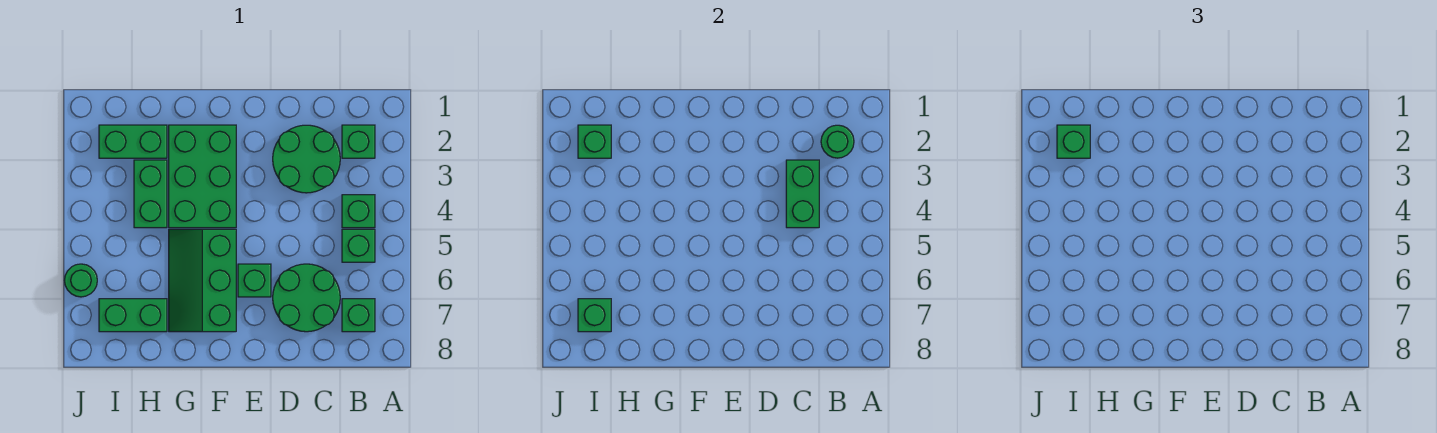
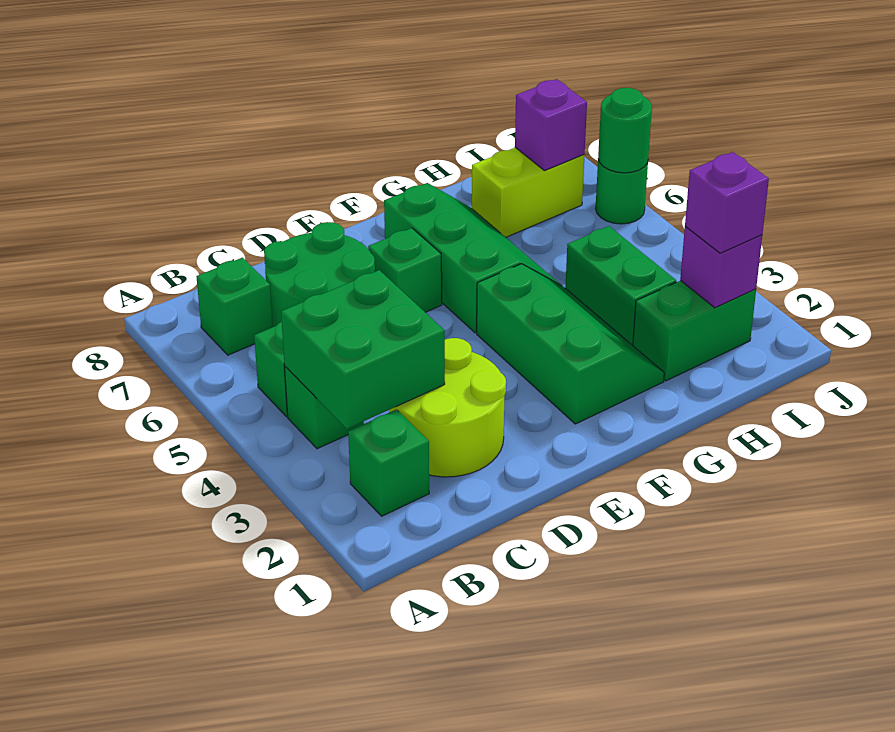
green round brick B2 level 2 -> green round brick J6 level 2
green round brick C2:D3 level 1 -> lime round brick C2:D3 level 1
green brick C3:C4 level 2 -> green brick B3:C4 level 2
green brick F2:G4 level 1 -> green slope F2:G4 level 1 top F
green brick H7:I7 level 1 -> lime brick H7:I7 level 1
green brick I2 level 2 -> purple brick I2 level 2
green brick I2 level 3 -> purple brick I2 level 3
green brick I7 level 2 -> purple brick I7 level 2

